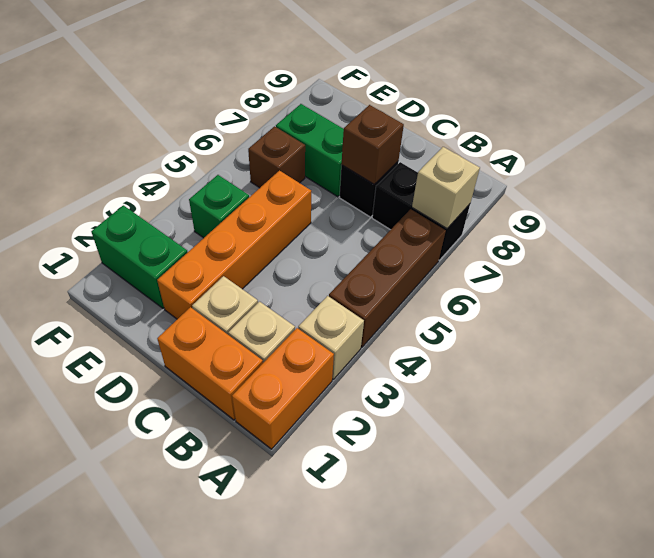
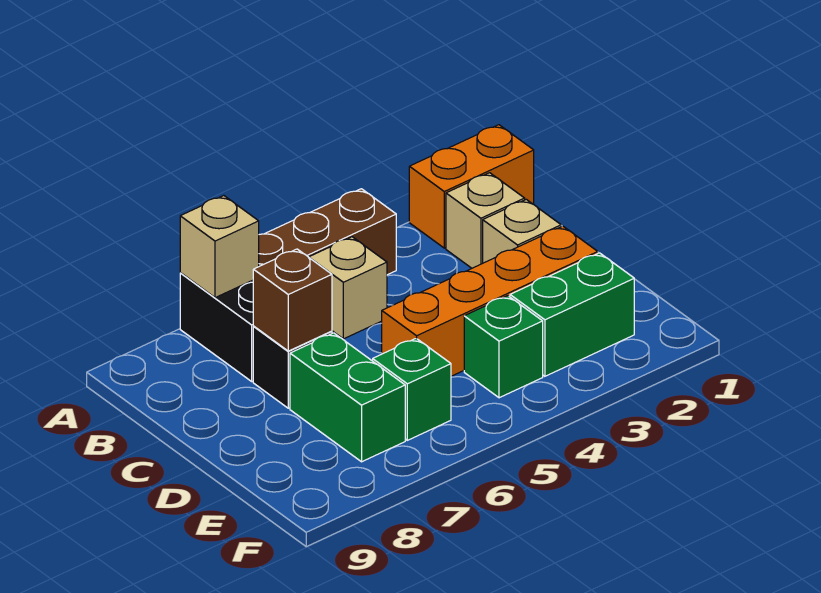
tan brick A3 level 1 -> tan brick B5 level 1
orange brick B1:C1 level 1 -> none
green brick E2:F2 level 1 -> green brick E2:E3 level 1
brown brick E6 level 1 -> green brick E6 level 1

